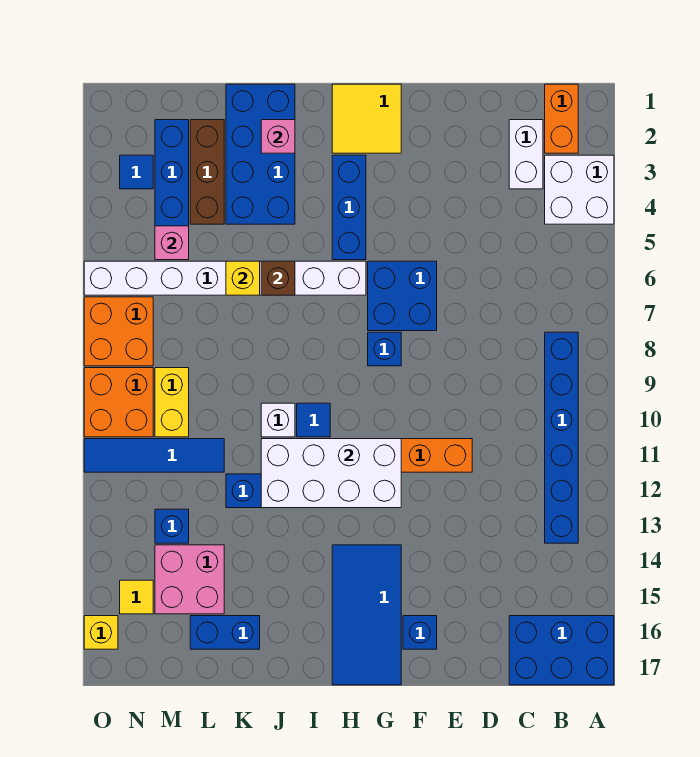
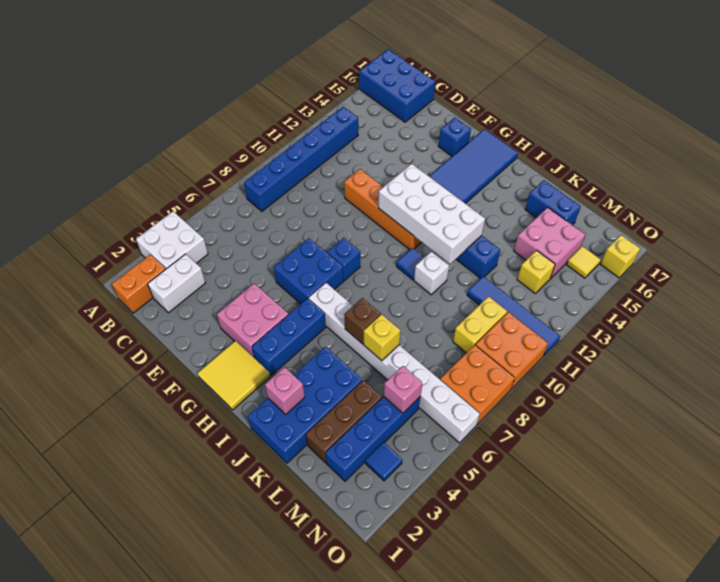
none -> pink brick F3:G4 level 1
blue brick M13 level 1 -> yellow brick M13 level 1

